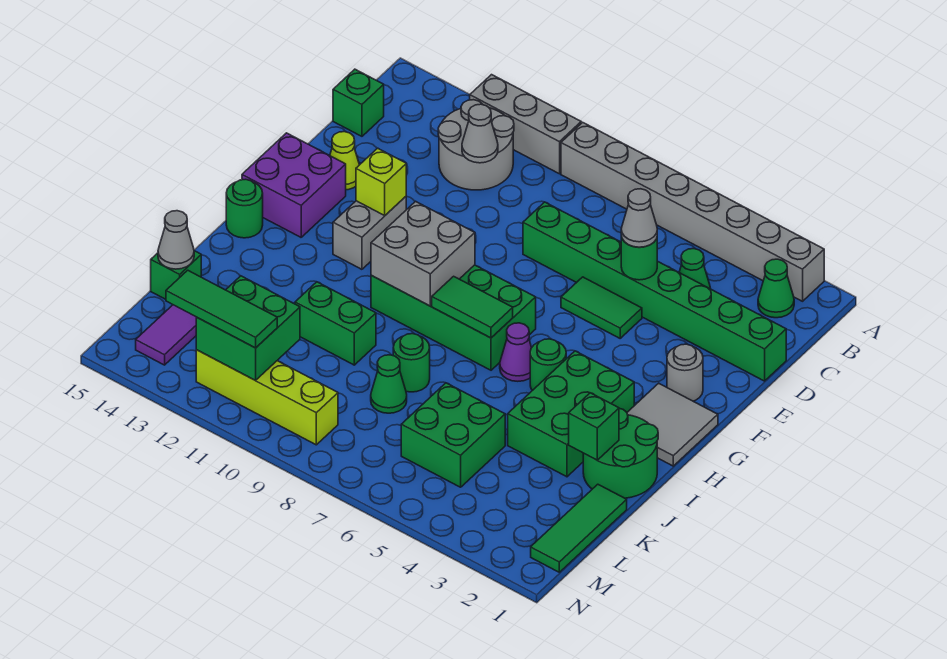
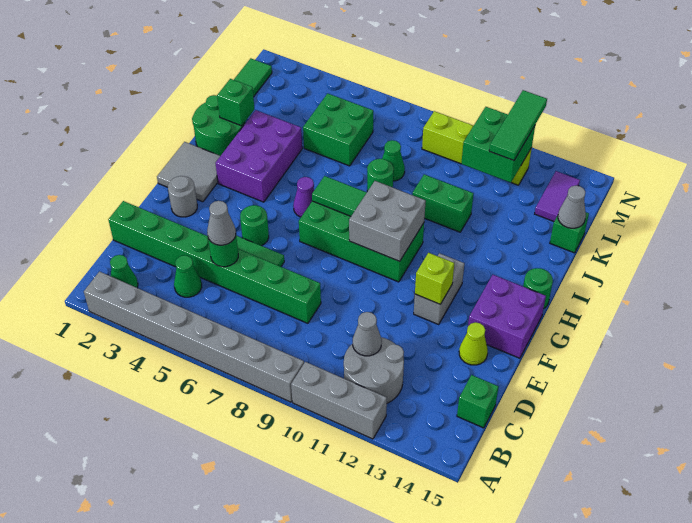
green brick H3:J4 level 1 -> purple brick H3:J4 level 1
green round brick H5 level 1 -> green round brick F5 level 1
green tile M11:M13 level 3 -> green tile L12:N12 level 3

